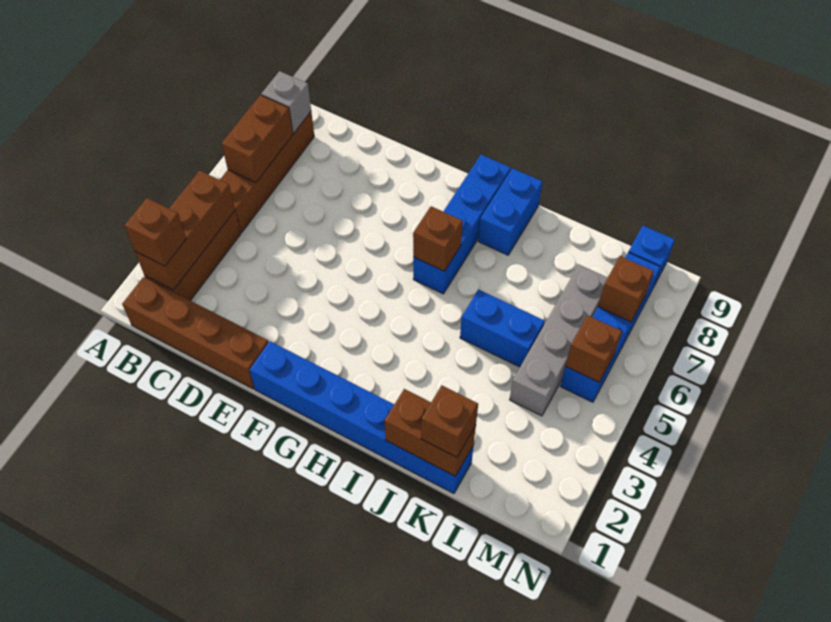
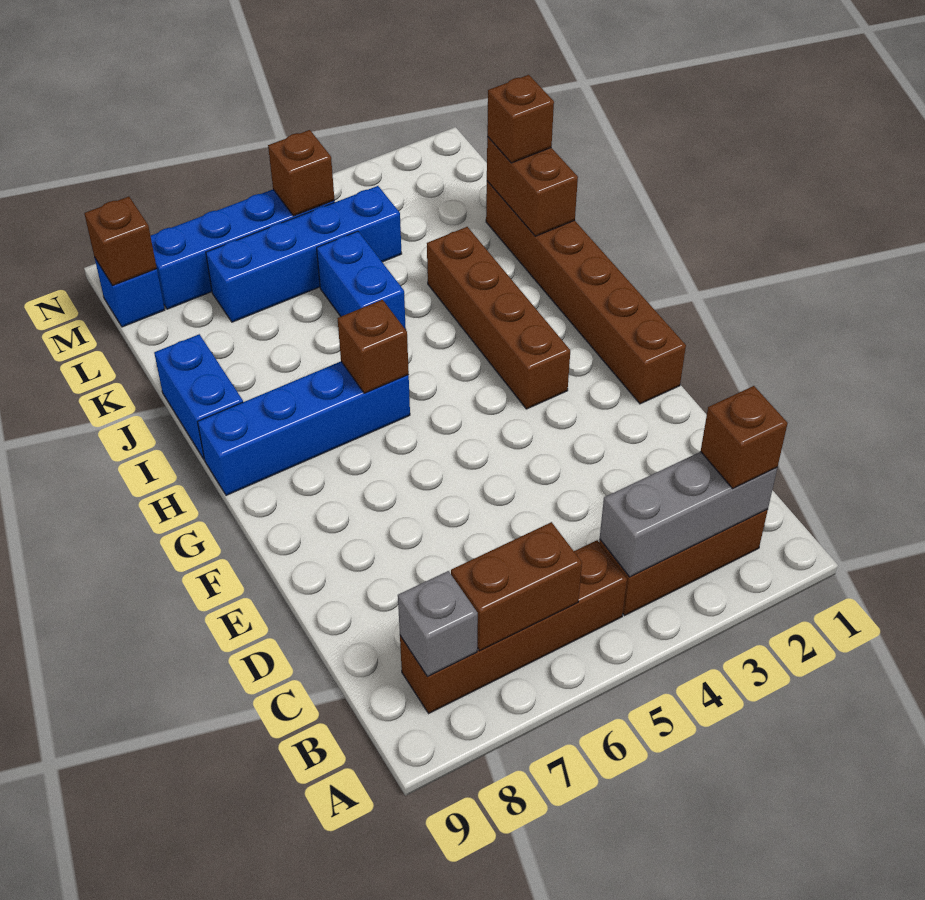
brown brick B1:E1 level 1 -> brown brick G3:J3 level 1
brown brick B2:B4 level 2 -> grey brick B2:B4 level 2
blue brick F1:K1 level 1 -> brown brick F1:K1 level 1
blue brick I8:I9 level 1 -> blue brick I9:J9 level 1
grey brick L4:L7 level 1 -> blue brick L4:L7 level 1
brown brick M7 level 2 -> brown brick M9 level 2

